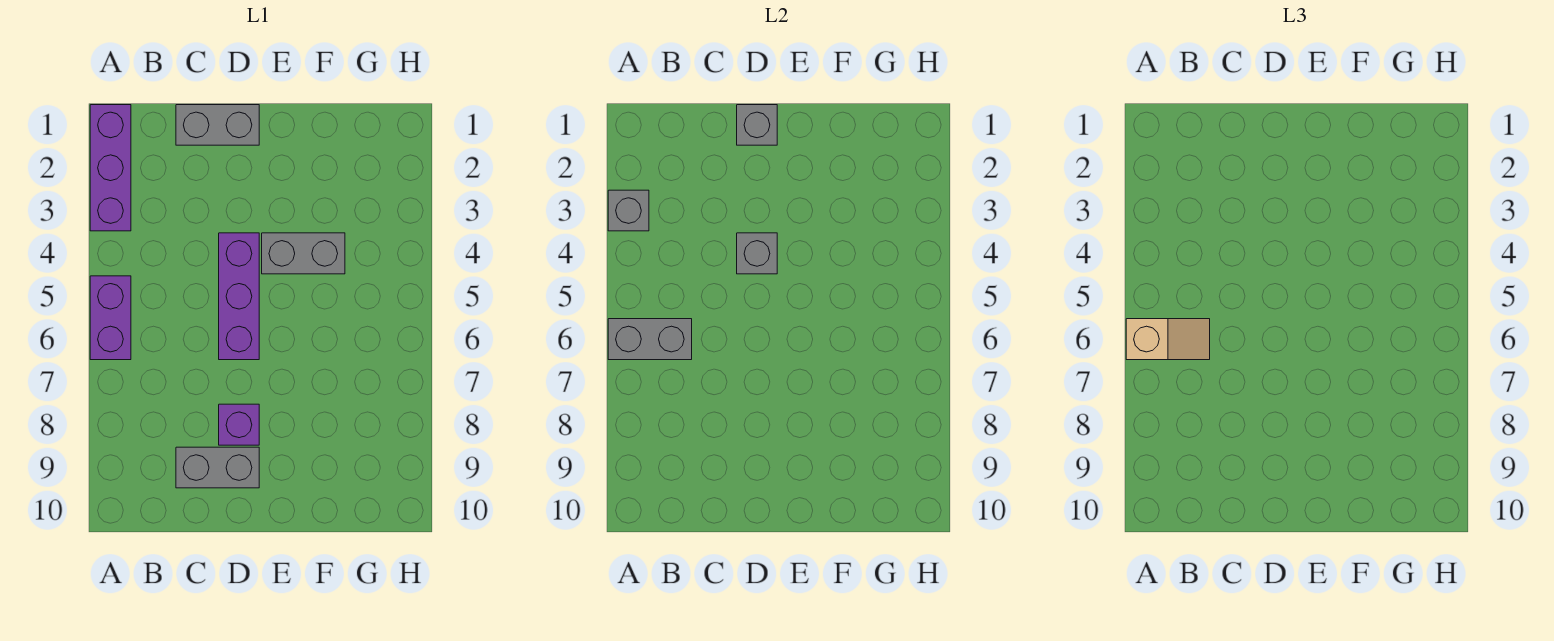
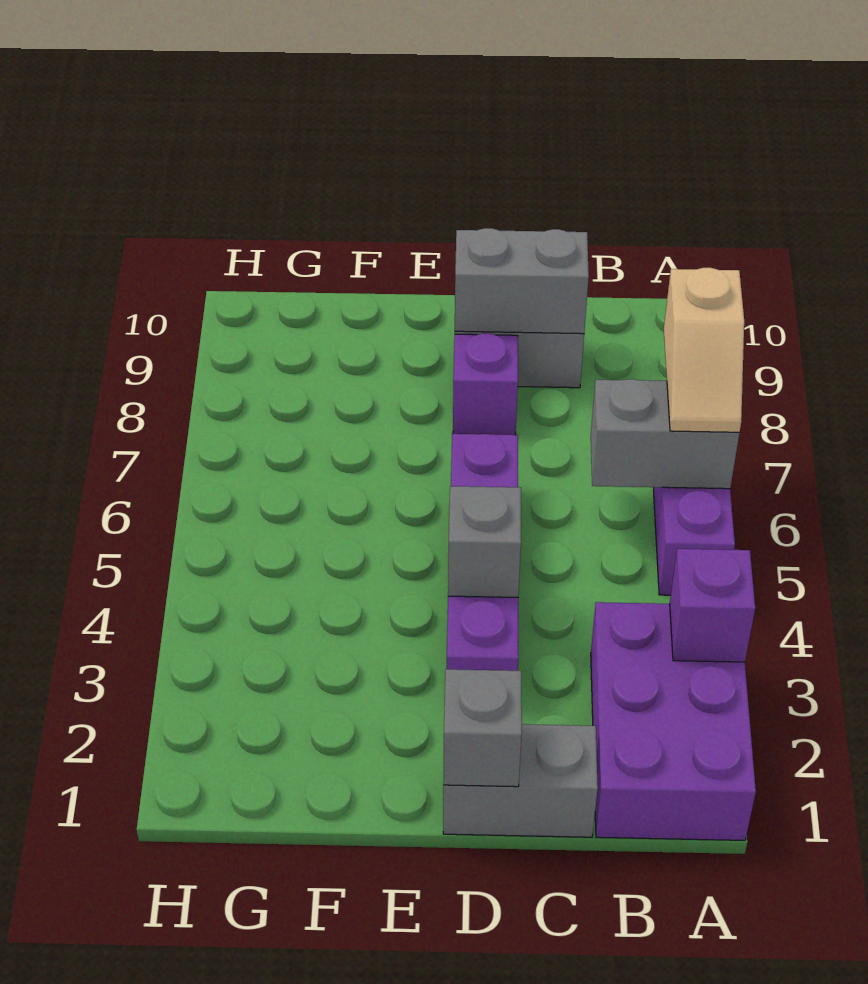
purple brick A1:A3 level 1 -> purple brick A1:B3 level 1
grey brick A3 level 2 -> purple brick A3 level 2
tan slope A6:B6 level 3 top A -> tan slope A6:A7 level 3 top 7
purple brick D4:D6 level 1 -> purple brick D3:D6 level 1
grey brick E4:F4 level 1 -> grey brick C9:D9 level 2

